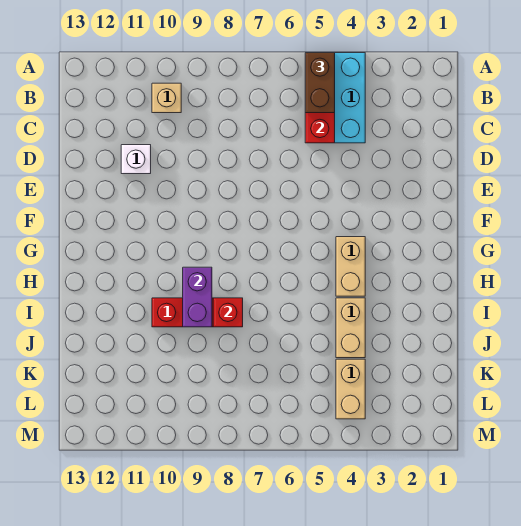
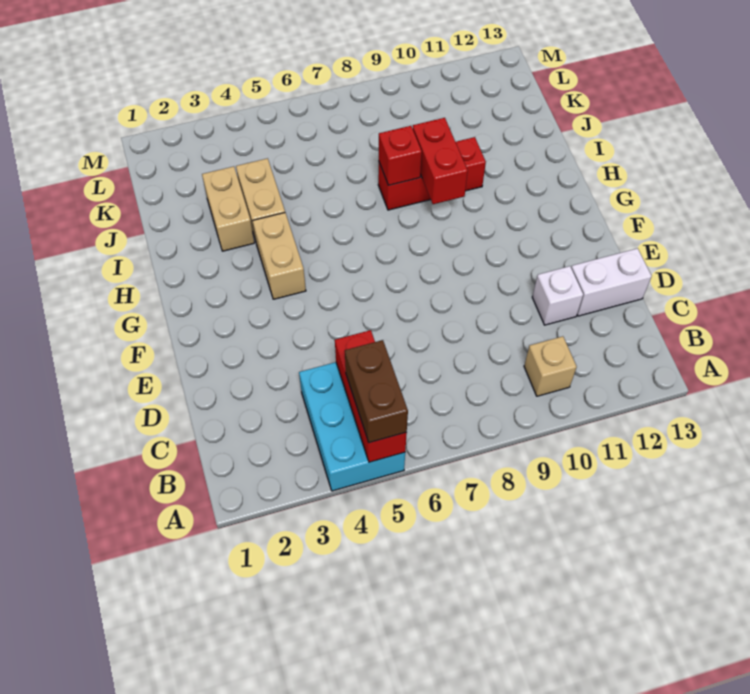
none -> white brick D12:D13 level 1
purple brick H9:I9 level 2 -> red brick H9:I9 level 2
tan brick K4:L4 level 1 -> tan brick I3:J3 level 1

